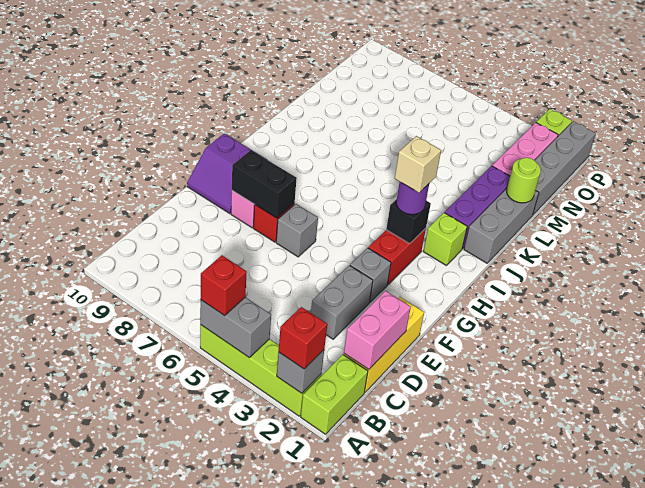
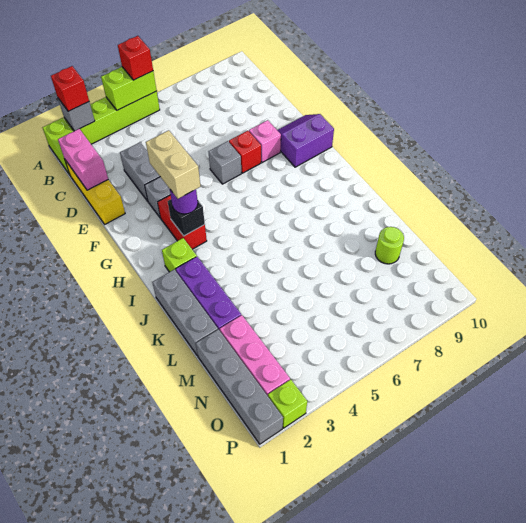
grey brick A4:A5 level 2 -> lime brick A4:A5 level 2
black brick F7:F8 level 2 -> none
tan brick H3 level 4 -> tan brick G3:H3 level 4
lime round brick L1 level 2 -> lime round brick M9 level 1

